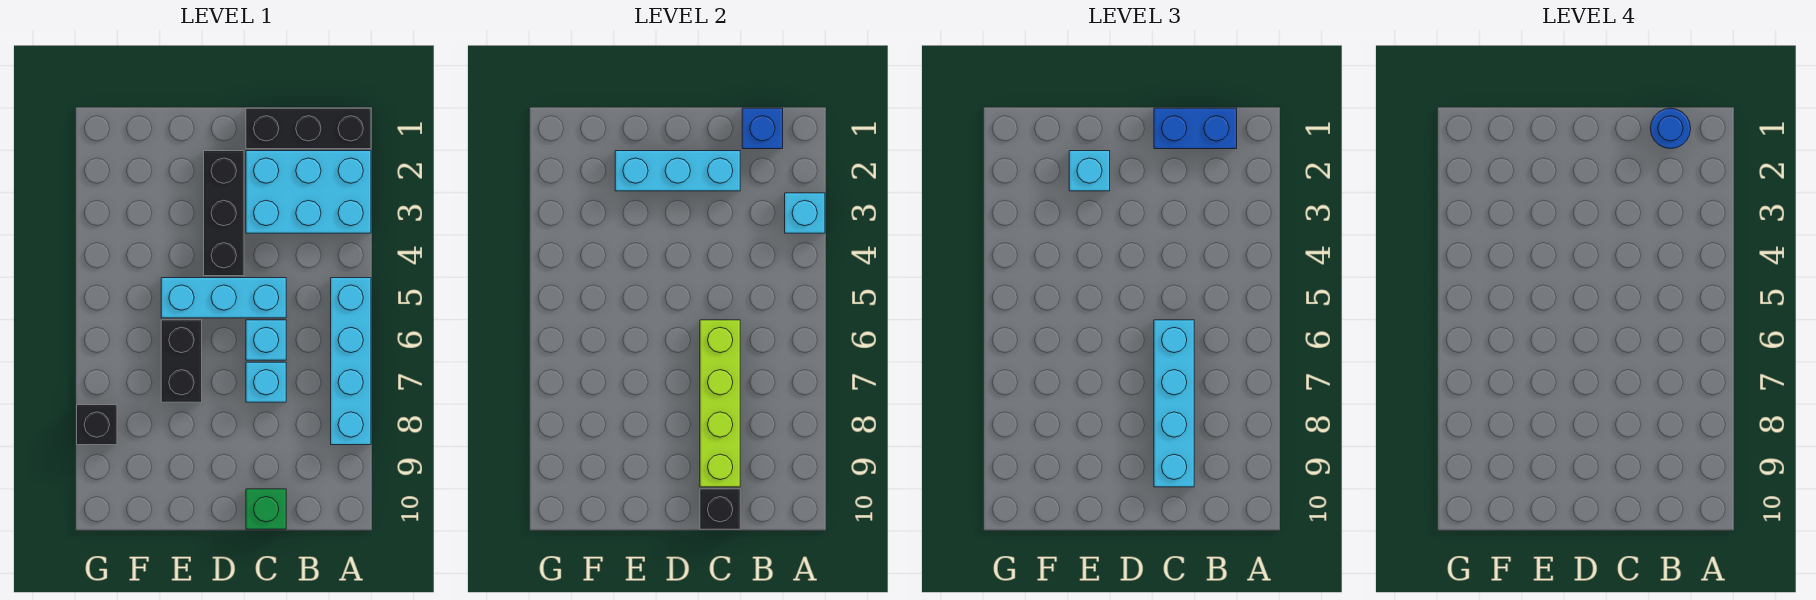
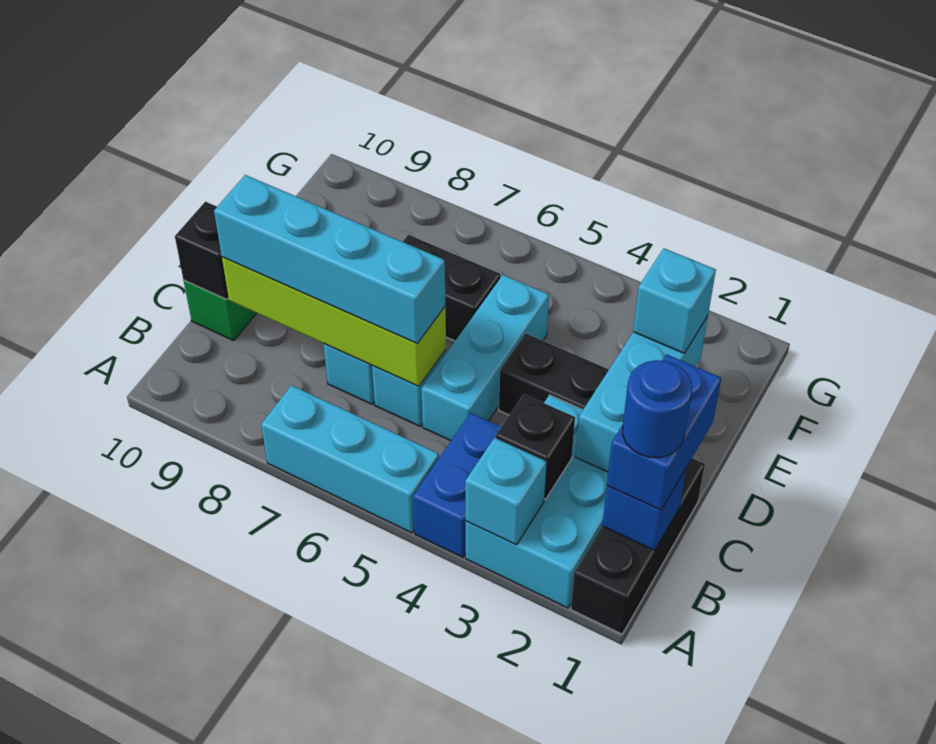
none -> blue brick A4:B4 level 1
cyan brick A5:A8 level 1 -> cyan brick A5:A7 level 1
black brick G8 level 1 -> black brick B3 level 2

